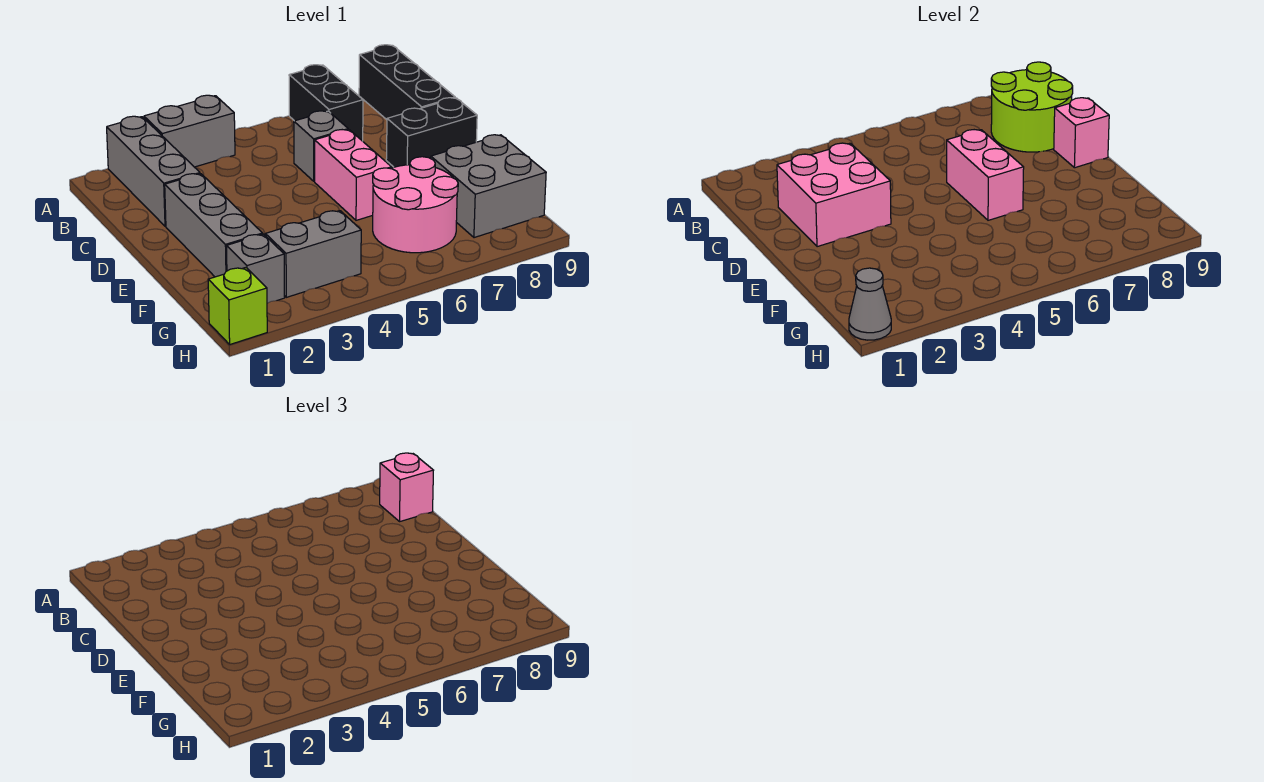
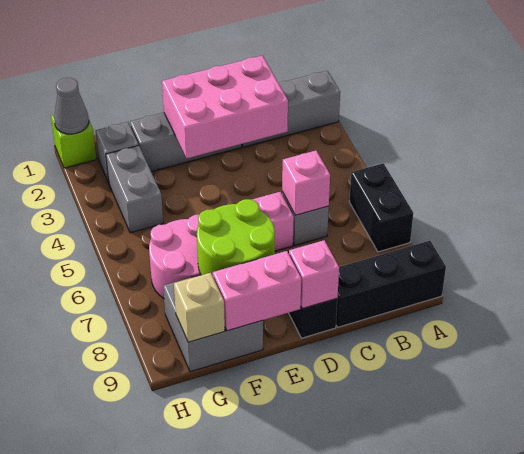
grey brick A3:A4 level 1 -> none
black brick A7:B7 level 1 -> black brick A6:A7 level 1
lime round brick B8:C9 level 2 -> lime round brick E7:F8 level 2
pink brick B9 level 3 -> pink brick C6 level 2
pink brick C2:D3 level 2 -> pink brick C2:E3 level 2
pink brick D6:E6 level 2 -> pink brick E9:F9 level 2
none -> tan brick G9 level 2

